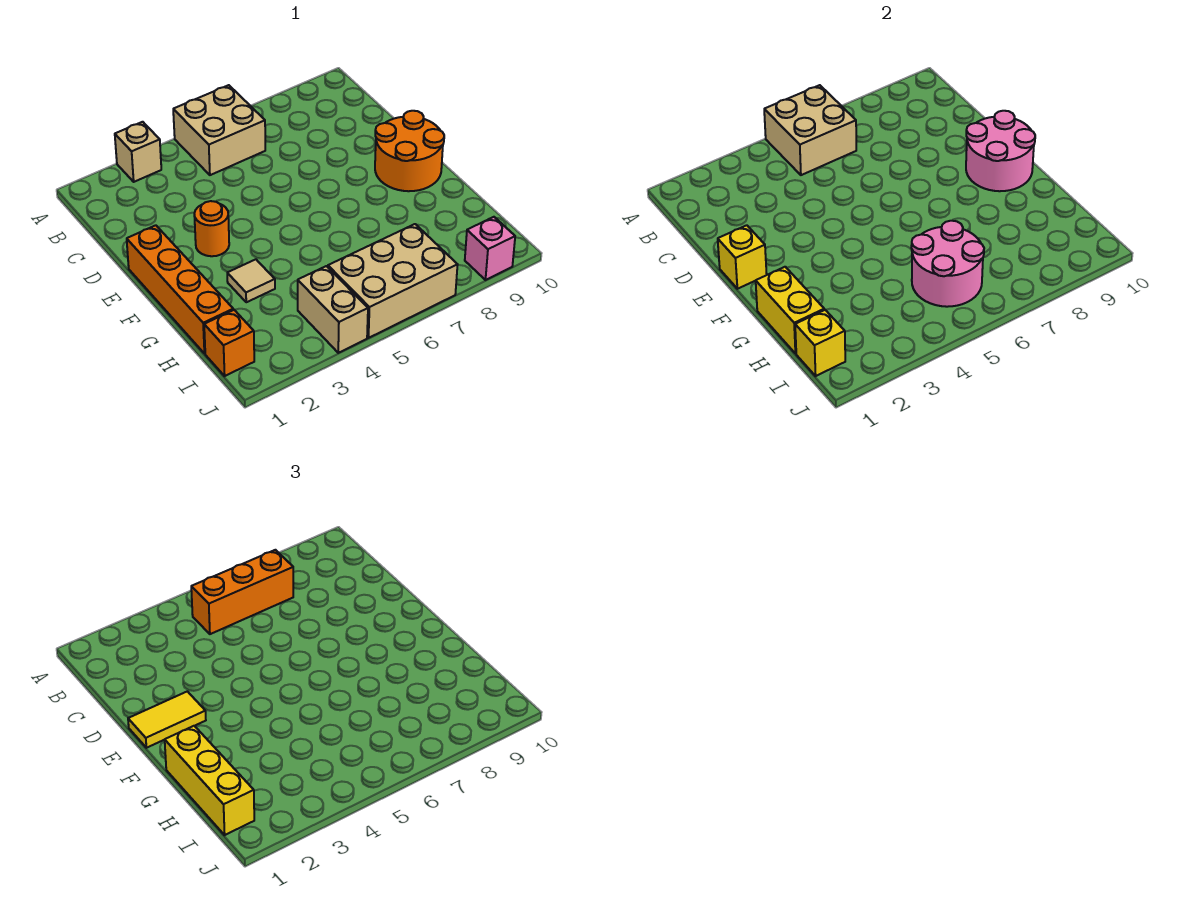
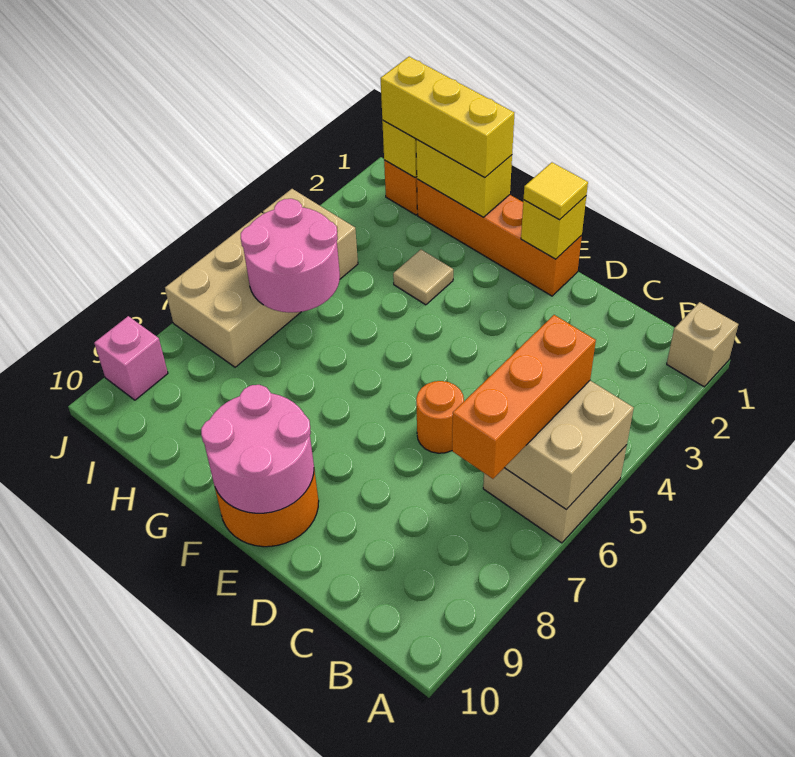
tan brick A3 level 1 -> tan brick A1 level 1
yellow tile E1:E2 level 3 -> yellow tile E1 level 3
orange round brick E3 level 1 -> orange round brick D6 level 1

